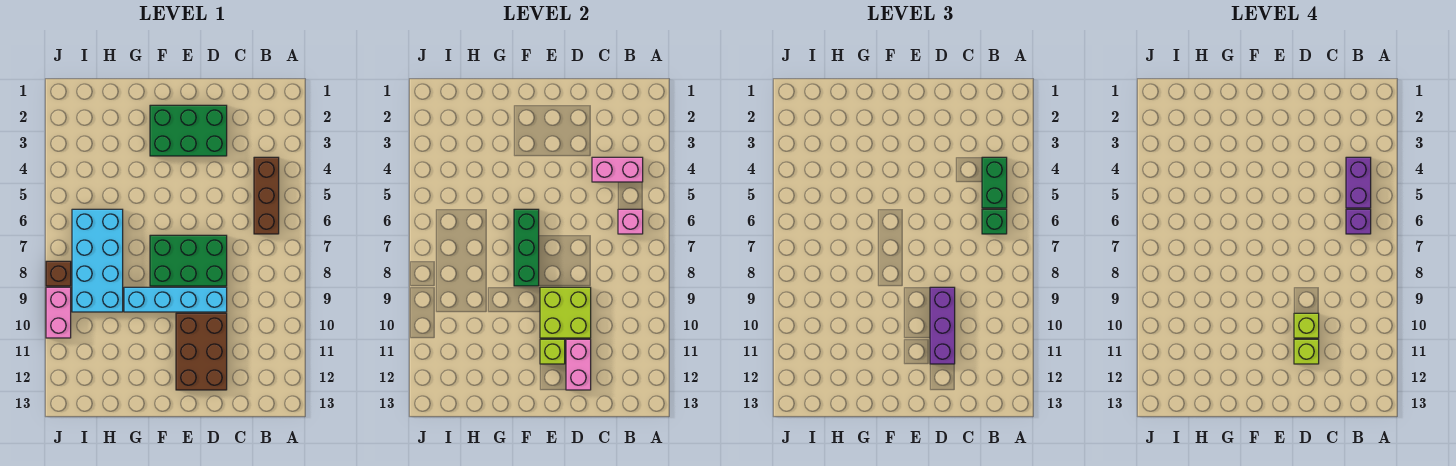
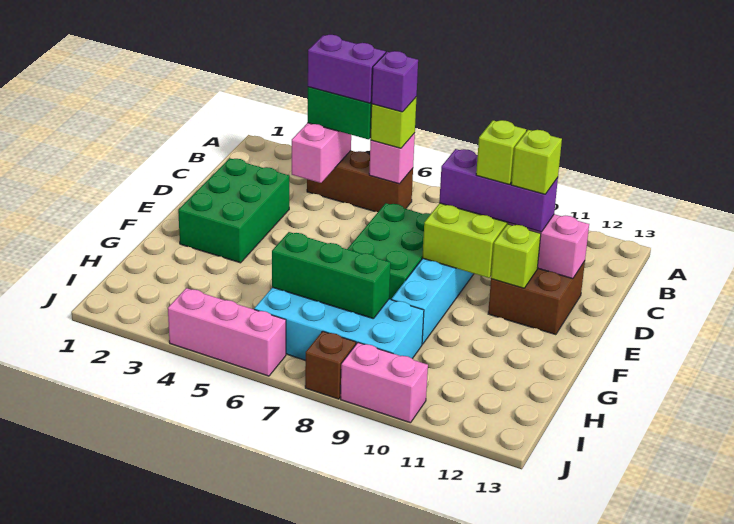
green brick B6 level 3 -> lime brick B6 level 3
brown brick D10:E12 level 1 -> brown brick D11:E12 level 1
green brick F6:F8 level 2 -> green brick H6:H8 level 2
none -> pink brick J4:J6 level 1

